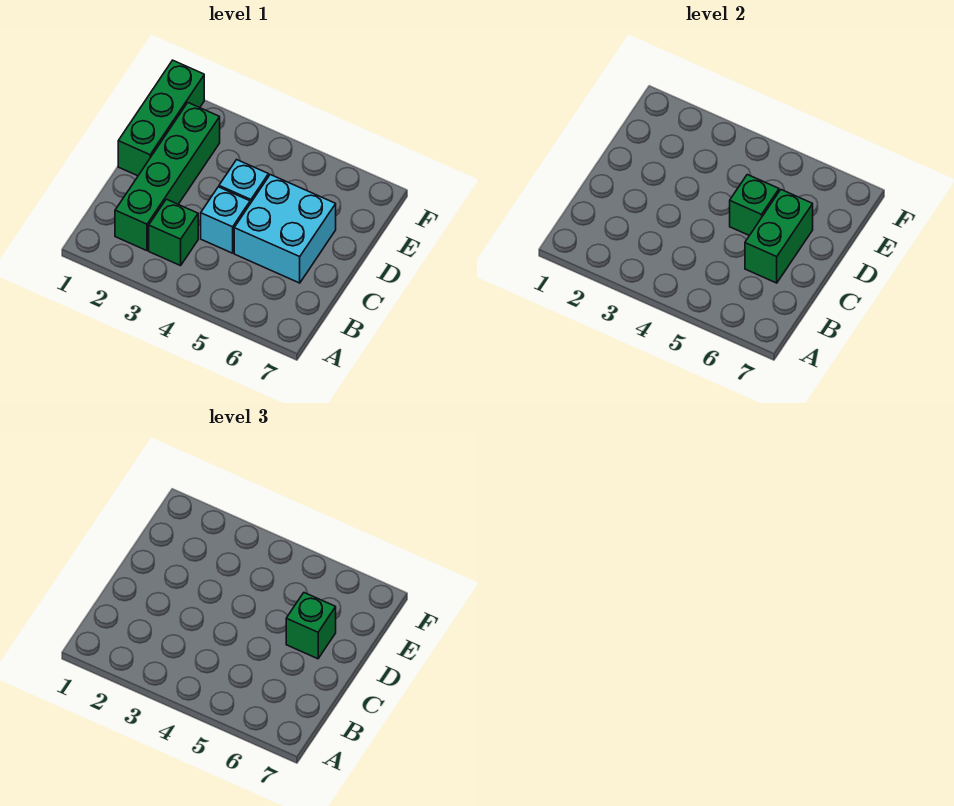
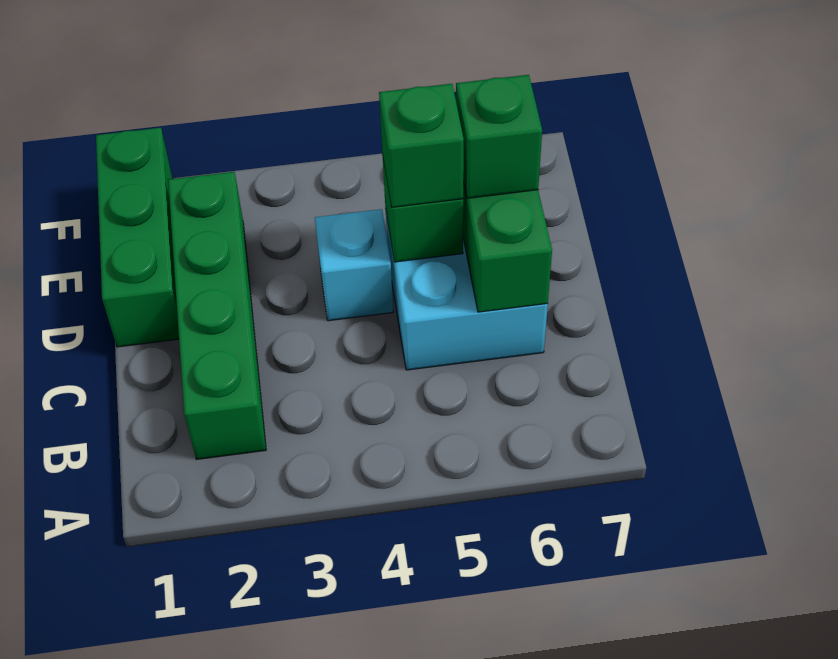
green brick B3 level 1 -> green brick D5 level 3
cyan brick C4 level 1 -> none

